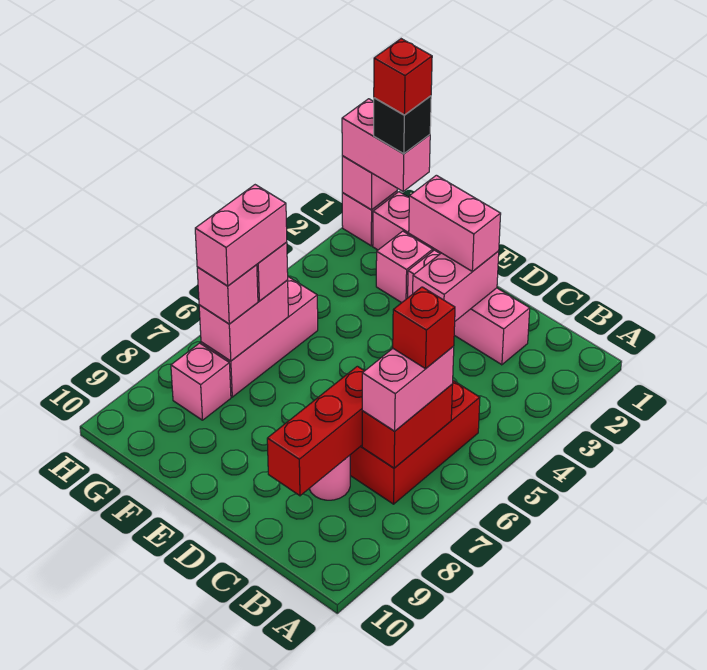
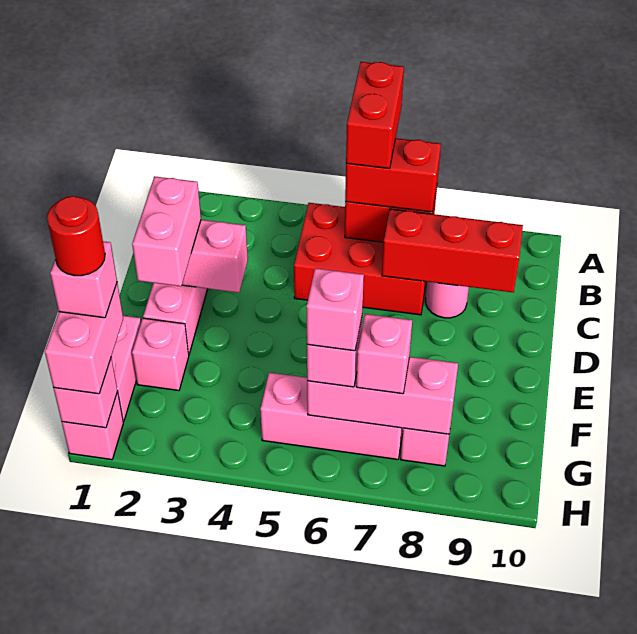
pink brick B6:B7 level 3 -> red brick B6:B7 level 3
red brick B6 level 4 -> red brick A6:B6 level 4
black brick G1 level 4 -> pink brick G1 level 4
red brick G1 level 5 -> red round brick G1 level 5
pink brick G6:G7 level 2 -> pink brick G6:G8 level 2
pink brick G6:G7 level 4 -> pink brick G6 level 4

